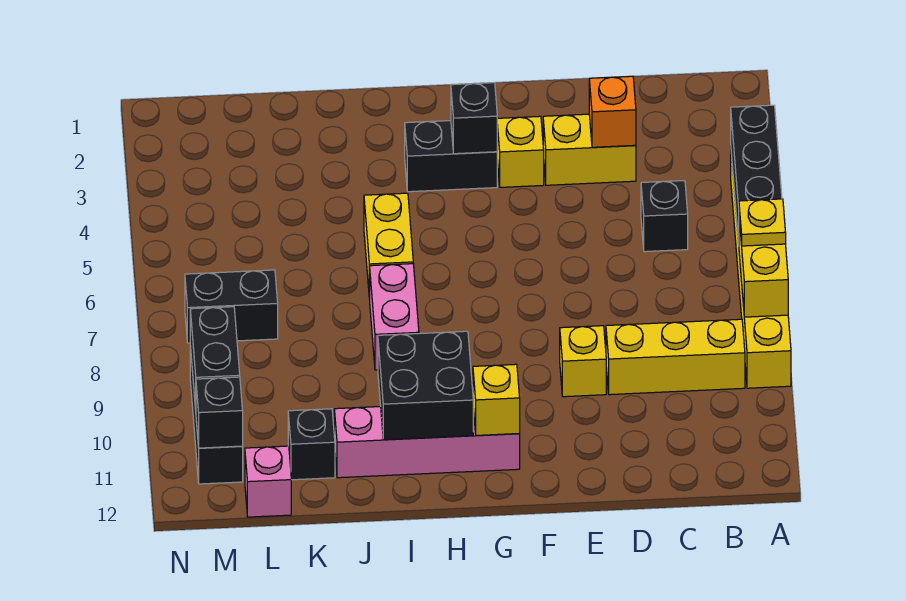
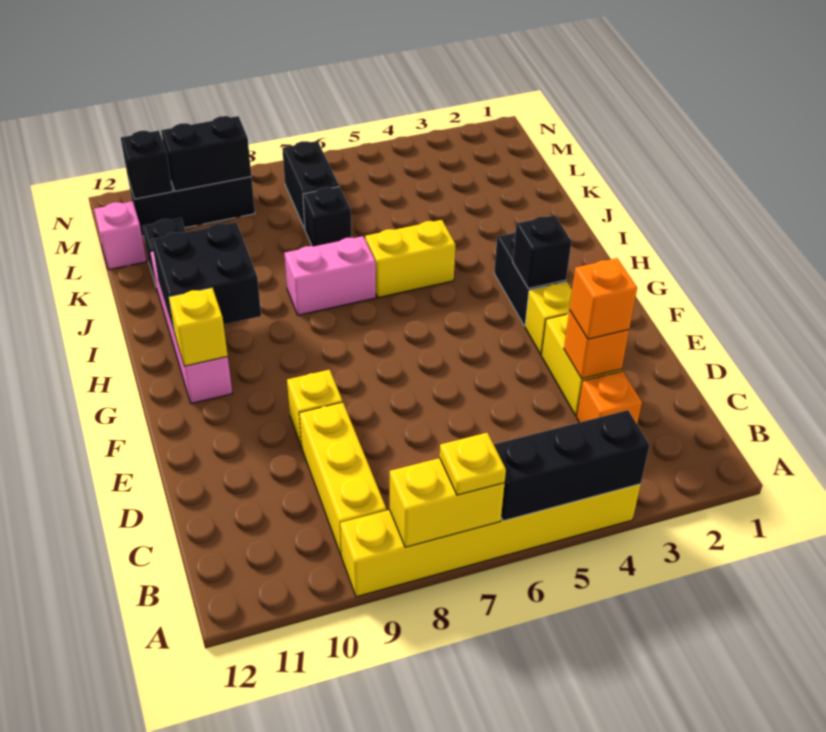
none -> orange brick C3 level 1
black brick C5 level 1 -> black brick K7 level 1
none -> orange brick D3 level 3

